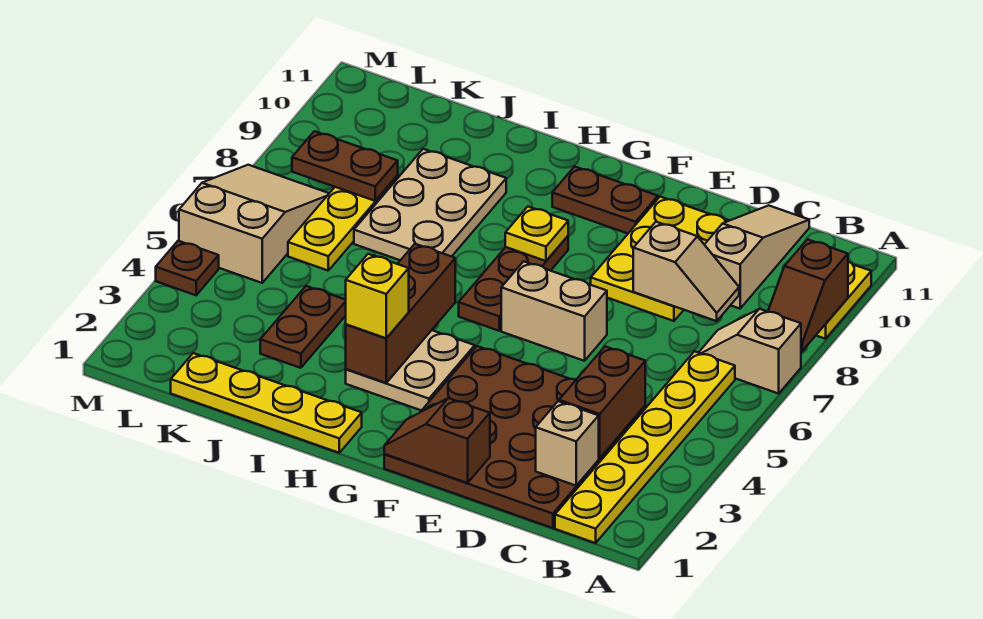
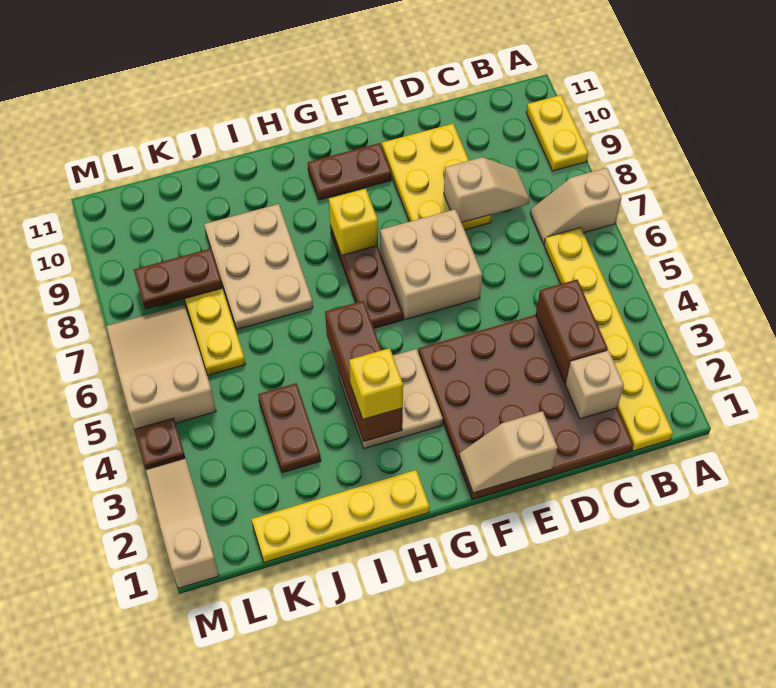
brown slope A8:A9 level 2 top 9 -> none
tan slope C9:C11 level 1 top 9 -> tan slope M1:M3 level 1 top 1
brown slope E1:F1 level 2 top E -> tan slope E1:F1 level 2 top E
tan brick E6:F6 level 1 -> tan brick E6:F7 level 1
yellow plate G8 level 2 -> yellow brick G8 level 2

